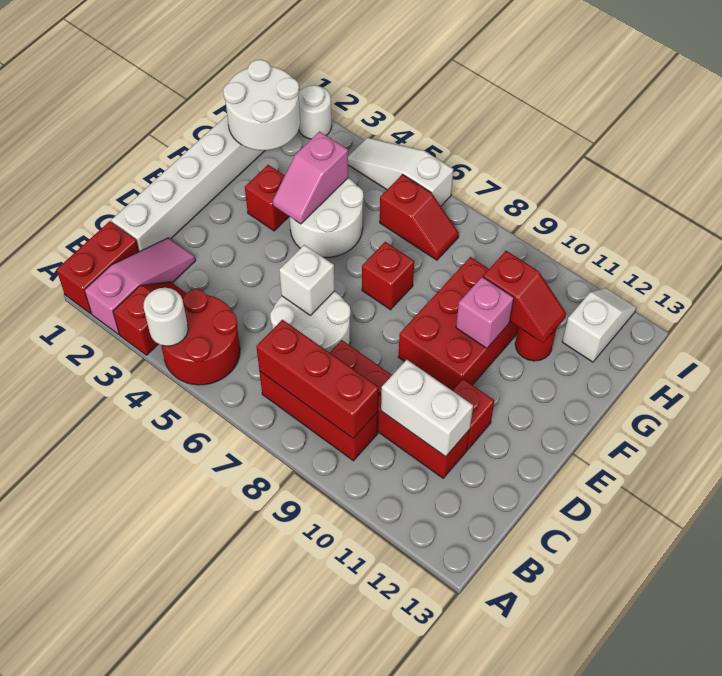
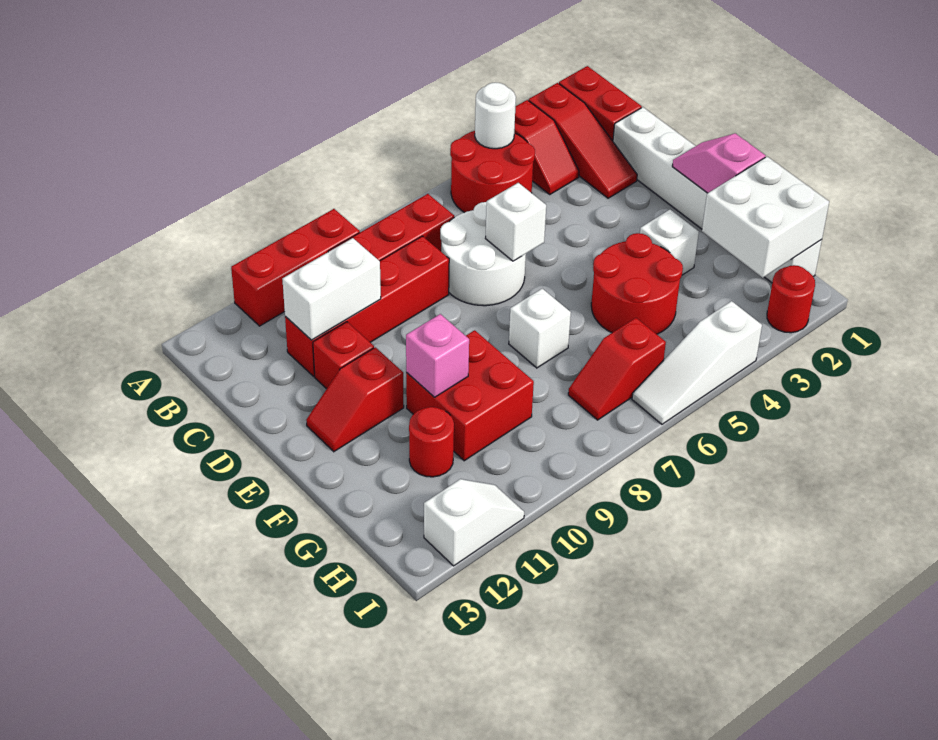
pink slope A2:C2 level 1 top A -> red slope A2:C2 level 1 top A
red brick B7:B9 level 2 -> red brick A9:A11 level 1
red brick E9:G10 level 1 -> red brick F9:G10 level 1
red brick F3 level 1 -> white brick F3 level 1
white round brick F4:G5 level 1 -> red round brick F4:G5 level 1
pink slope F4:G4 level 2 top G -> pink slope E1:F1 level 2 top F
red brick F7 level 1 -> white brick F7 level 1
white round brick G1:H2 level 2 -> white brick G1:H2 level 2
red slope G10:G11 level 2 top 10 -> red slope E11:E12 level 1 top 11
white slope H12:I12 level 1 top H -> white slope I11:I12 level 1 top 12
white round brick I2 level 1 -> red round brick I2 level 1
white slope I4:I6 level 1 top 6 -> white slope I4:I6 level 1 top 4

